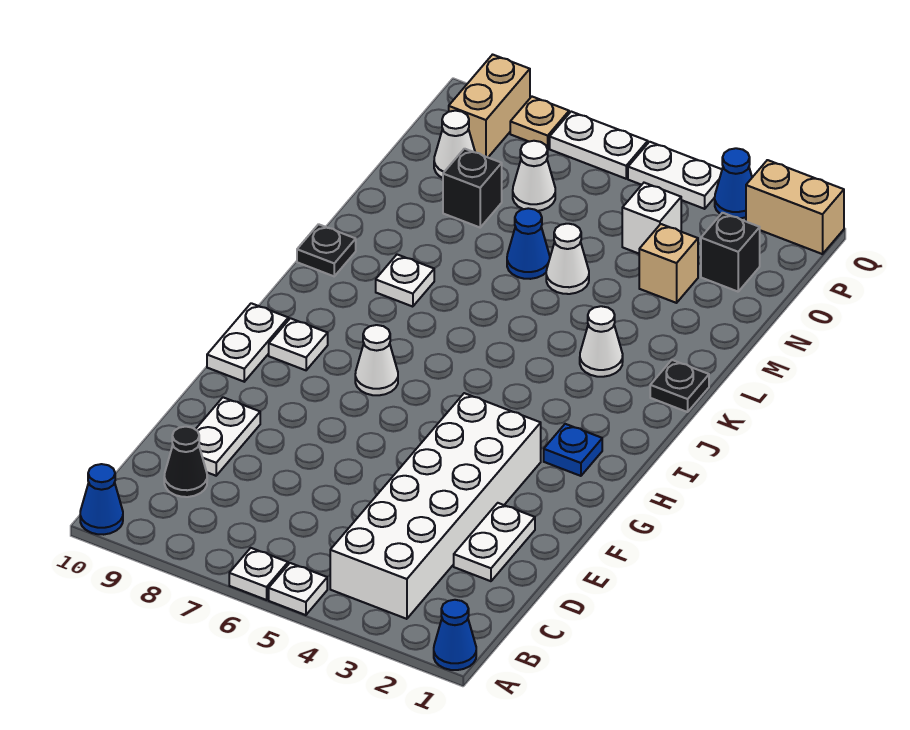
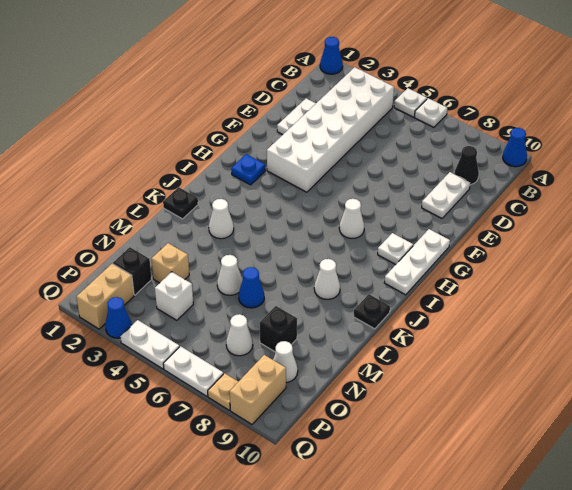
white plate G10:H10 level 1 -> white plate G10:I10 level 1
white plate K8 level 1 -> white cone K8 level 1
tan brick Q1:Q2 level 1 -> tan brick P2:Q2 level 1

